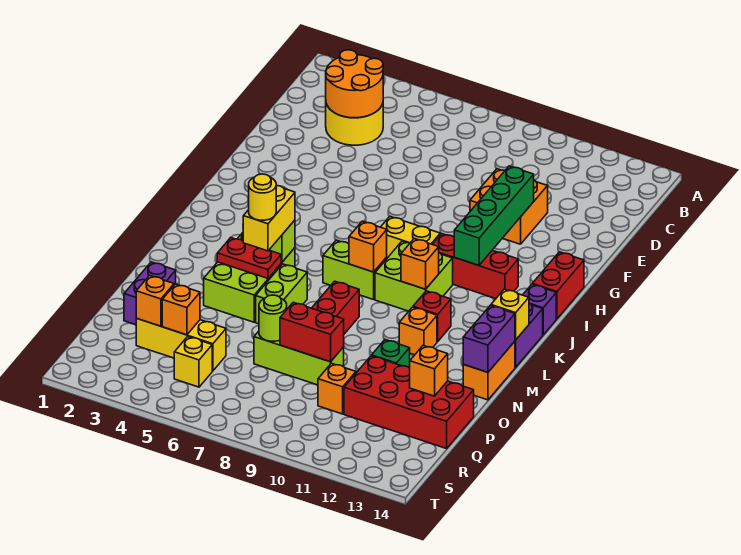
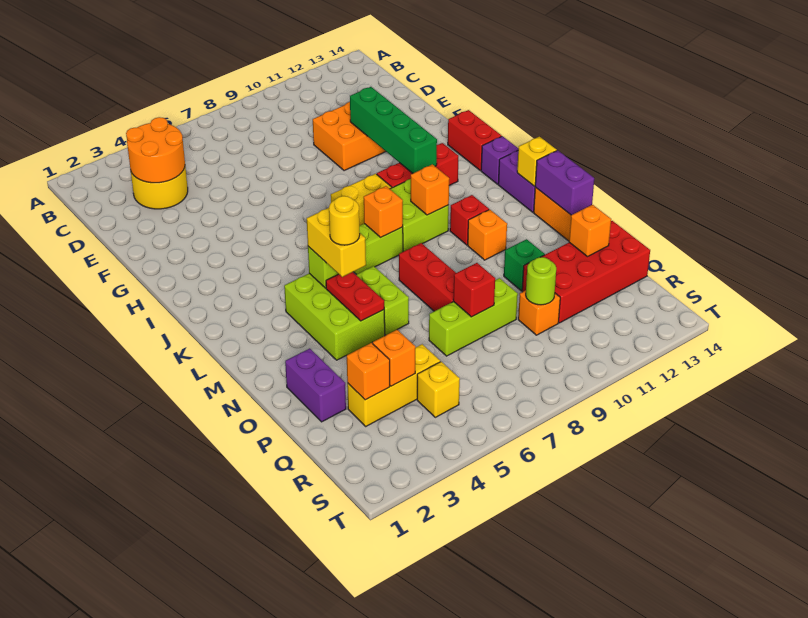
red plate M4:M5 level 2 -> red plate M5:N5 level 2
lime round brick P7 level 2 -> lime round brick Q10 level 2
red brick P8:P9 level 2 -> red brick P8 level 2

